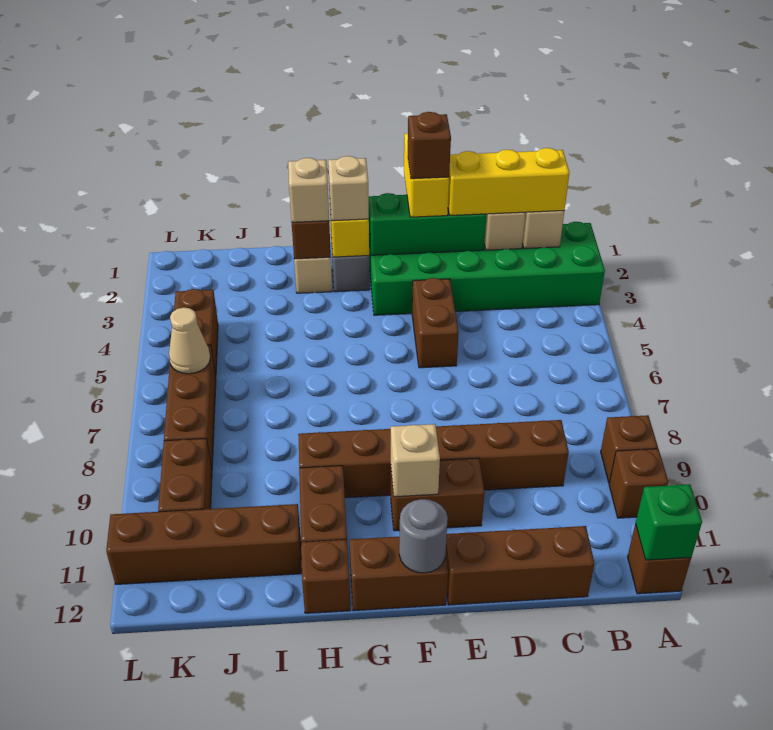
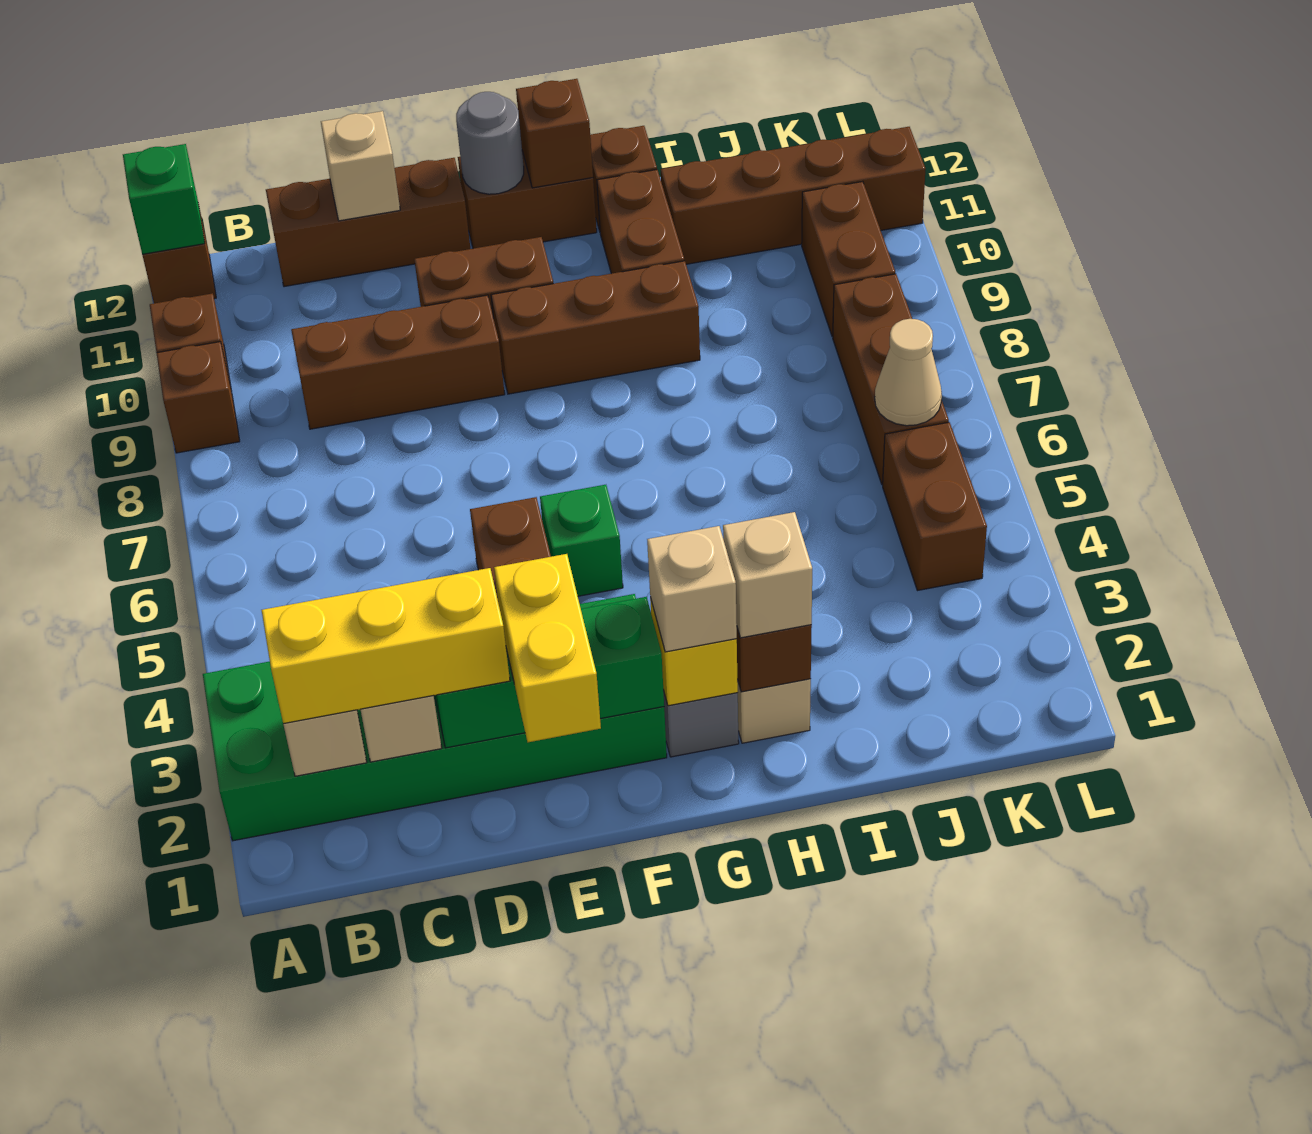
brown brick E2 level 4 -> brown brick G12 level 2
none -> green brick F5 level 1
tan brick F10 level 2 -> tan brick D12 level 2

